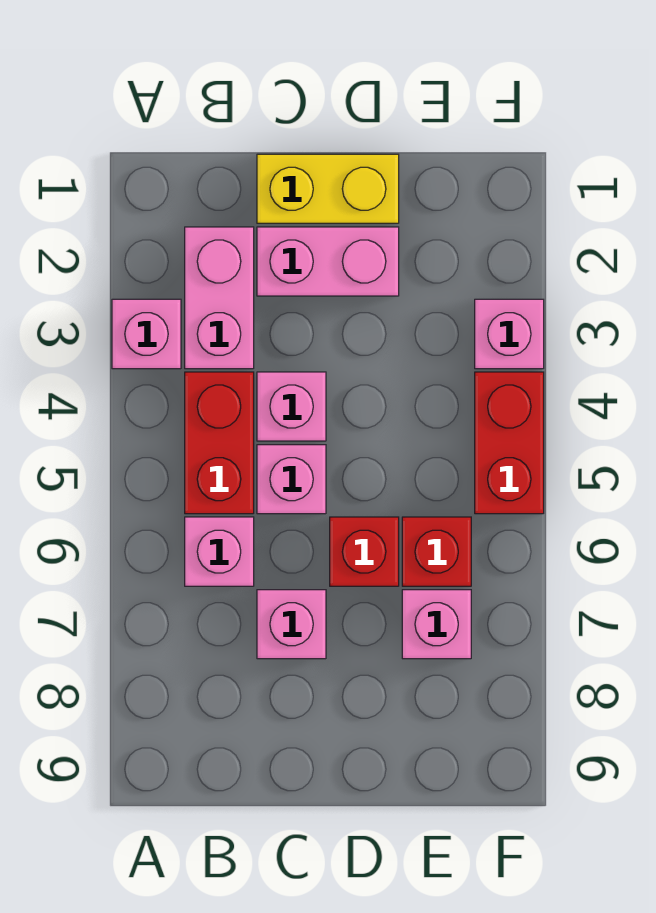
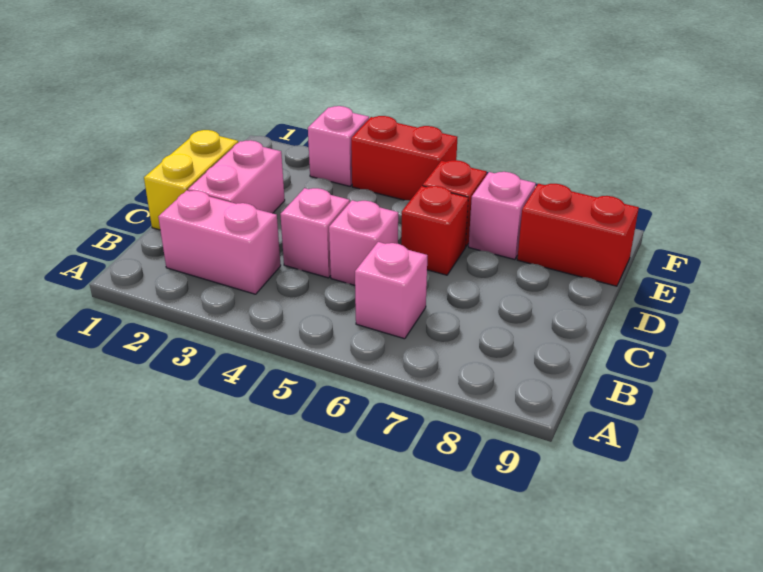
pink brick A3 level 1 -> none
red brick B4:B5 level 1 -> red brick E8:E9 level 1
pink brick C7 level 1 -> none

